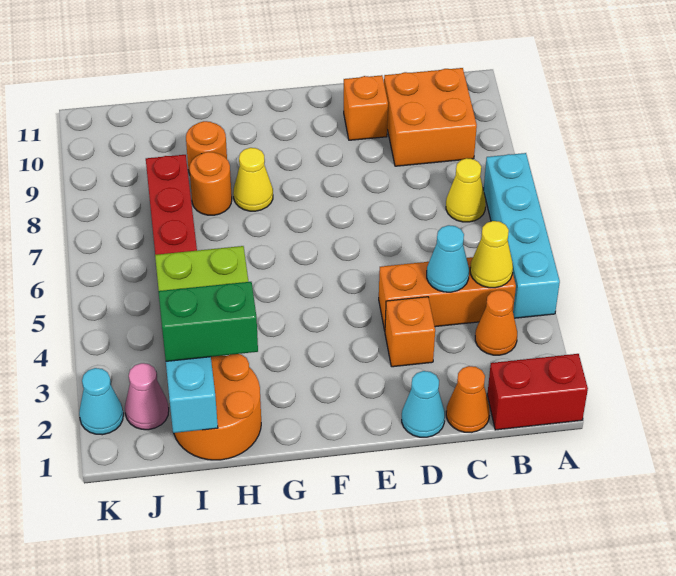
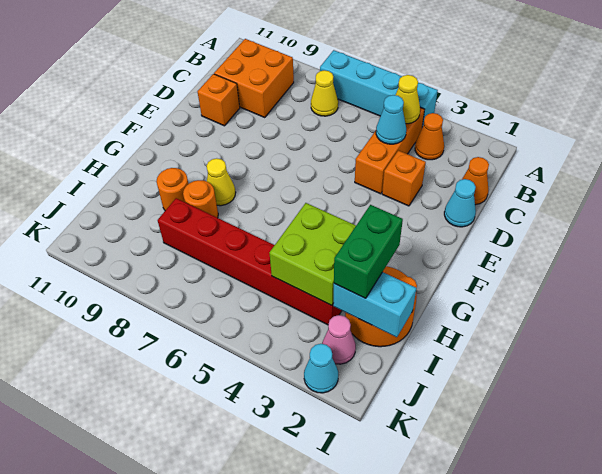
red brick A1:B1 level 1 -> none

